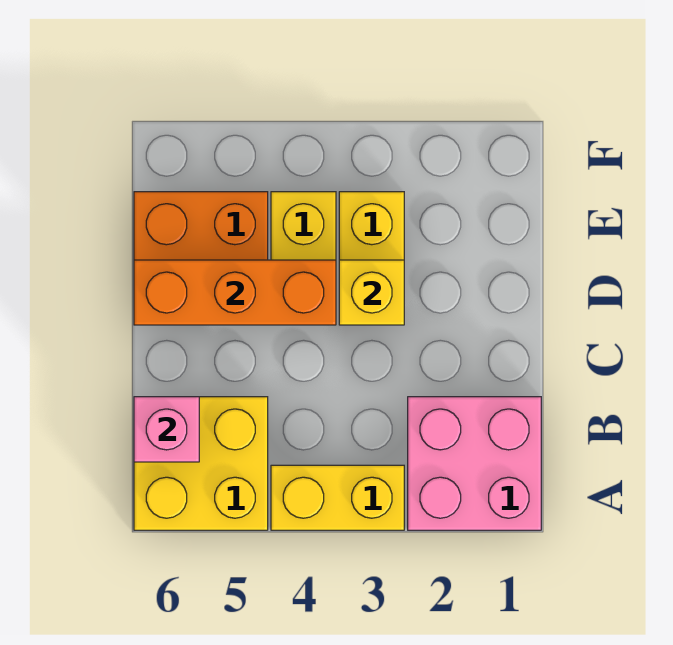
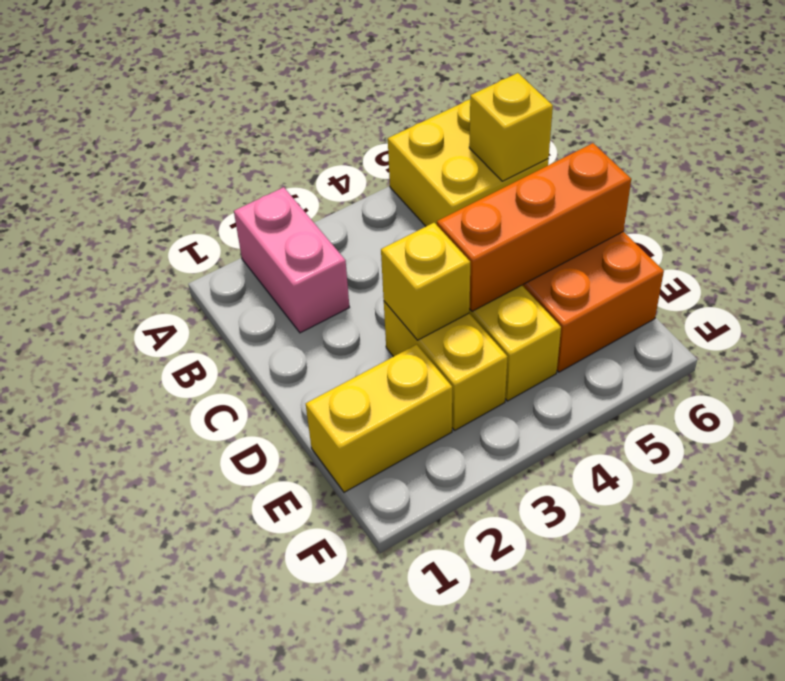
pink brick A1:B2 level 1 -> pink brick A2:B2 level 1
yellow brick A3:A4 level 1 -> yellow brick E1:E2 level 1
pink brick B6 level 2 -> yellow brick B6 level 2

